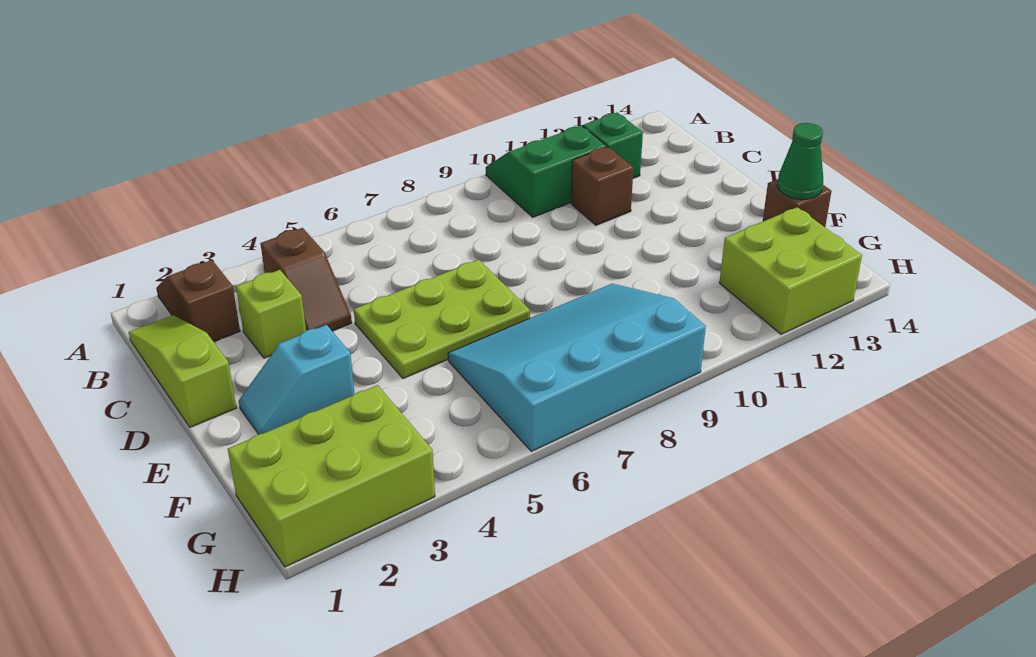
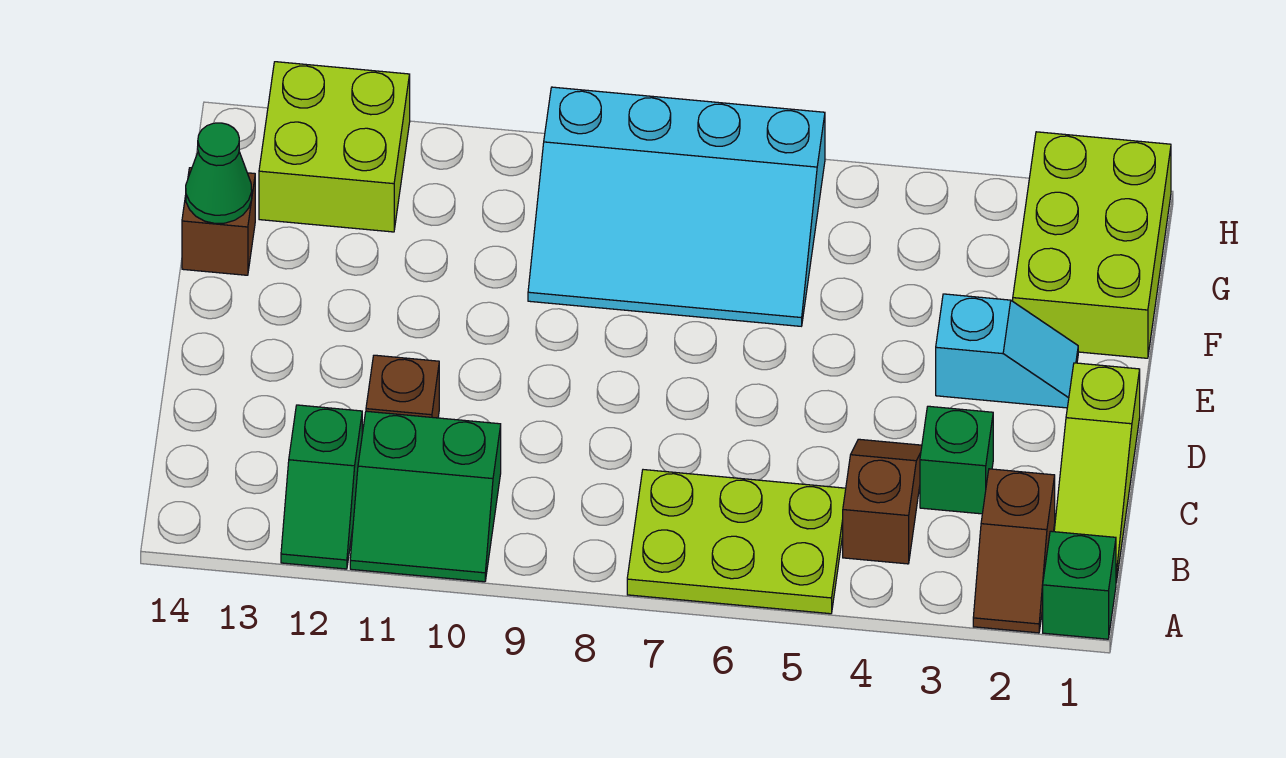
none -> green brick A1 level 1
lime brick C3 level 1 -> green brick C3 level 1
lime plate D5:E7 level 1 -> lime plate A5:B7 level 1
lime brick G1:H3 level 1 -> lime brick F1:H2 level 1

